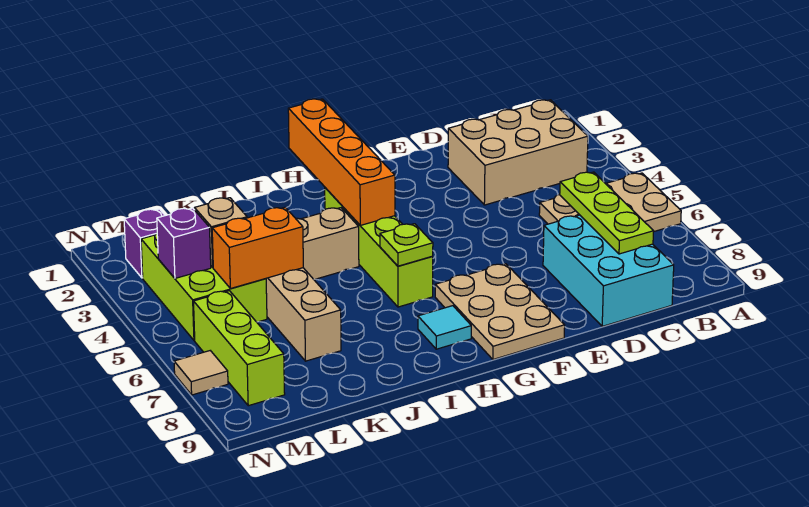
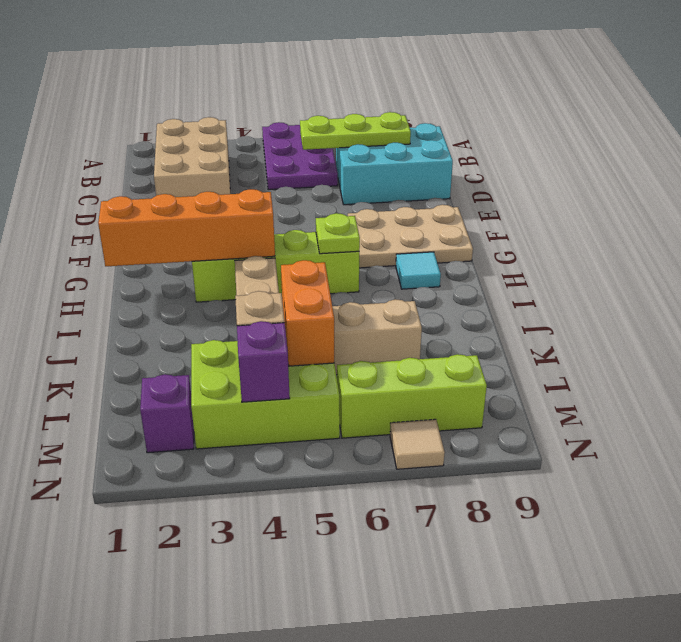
tan plate A5:C6 level 1 -> purple plate A5:C6 level 1

